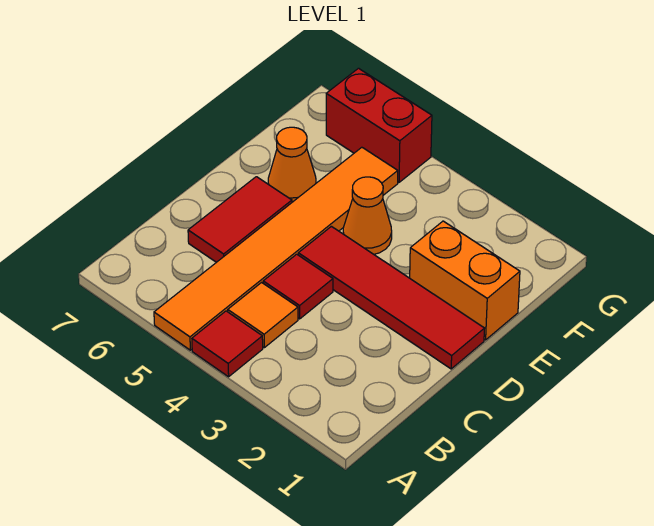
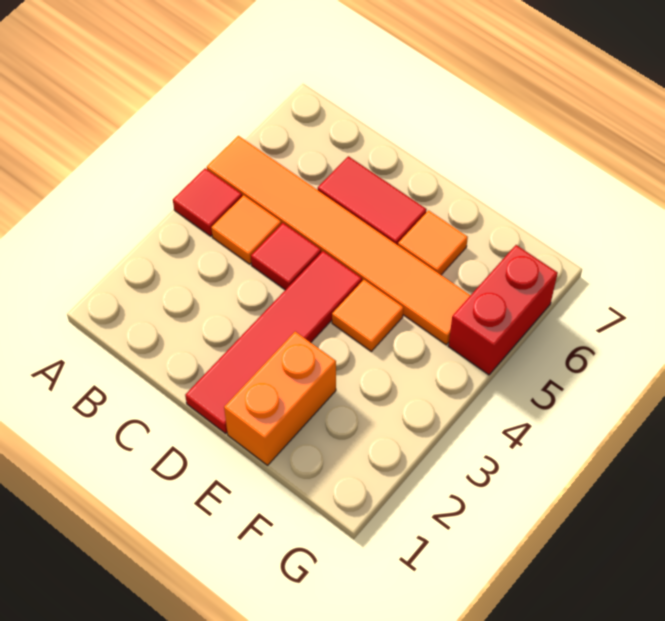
orange cone E4 level 1 -> orange tile E4 level 1
orange cone E6 level 1 -> orange tile E6 level 1

